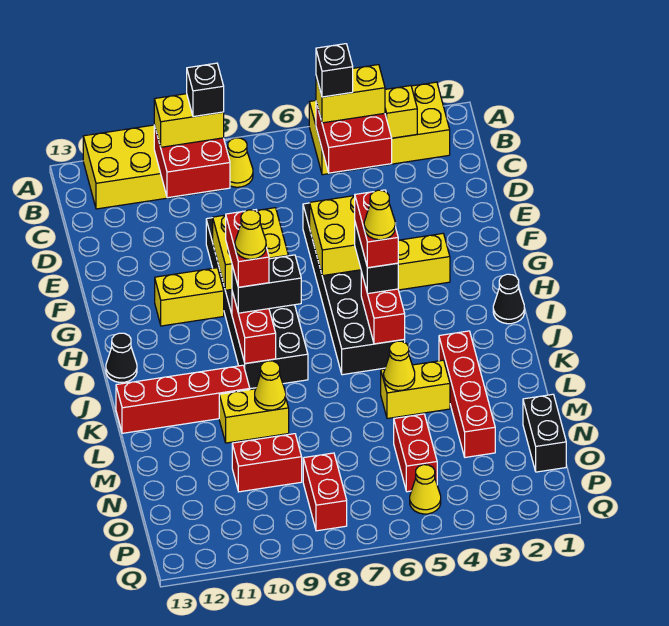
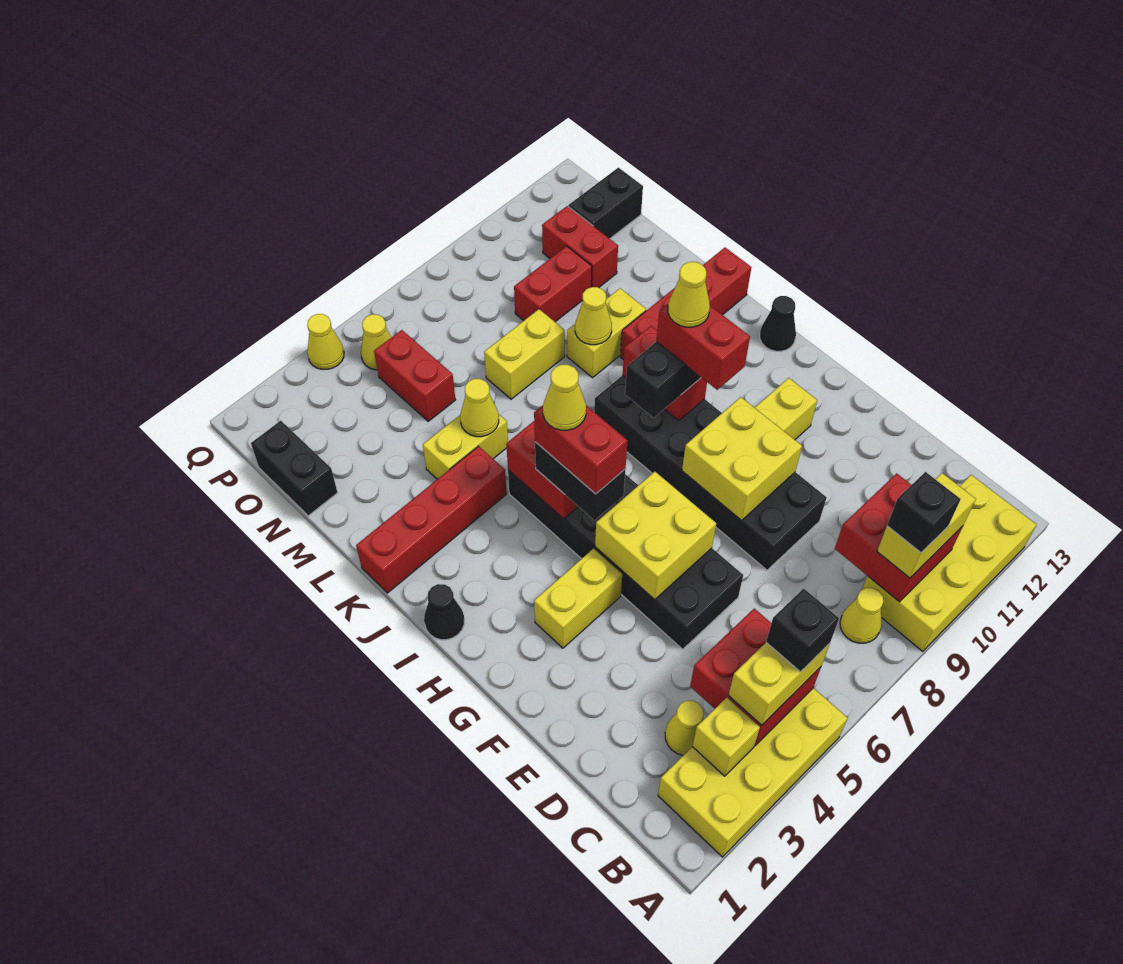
none -> yellow cone C3 level 1
red brick K3:N3 level 1 -> red brick K1:K4 level 1
none -> yellow brick M7:M8 level 1
red brick O8:P8 level 1 -> red brick N11:O11 level 1
none -> black brick O12:O13 level 1
none -> yellow cone Q4 level 1

